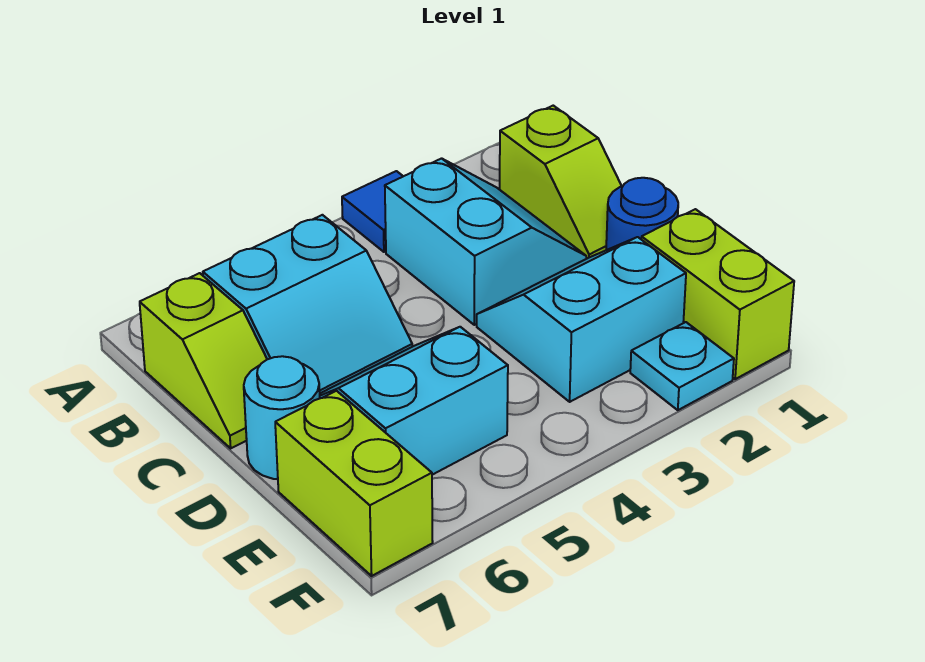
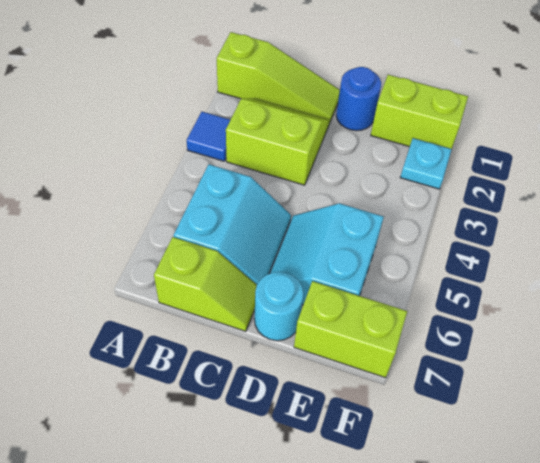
lime slope B1:C1 level 1 top B -> lime slope A1:C1 level 1 top A
cyan slope B2:C3 level 1 top 3 -> lime slope B2:C3 level 1 top 3
cyan slope D2:E3 level 1 top E -> none

